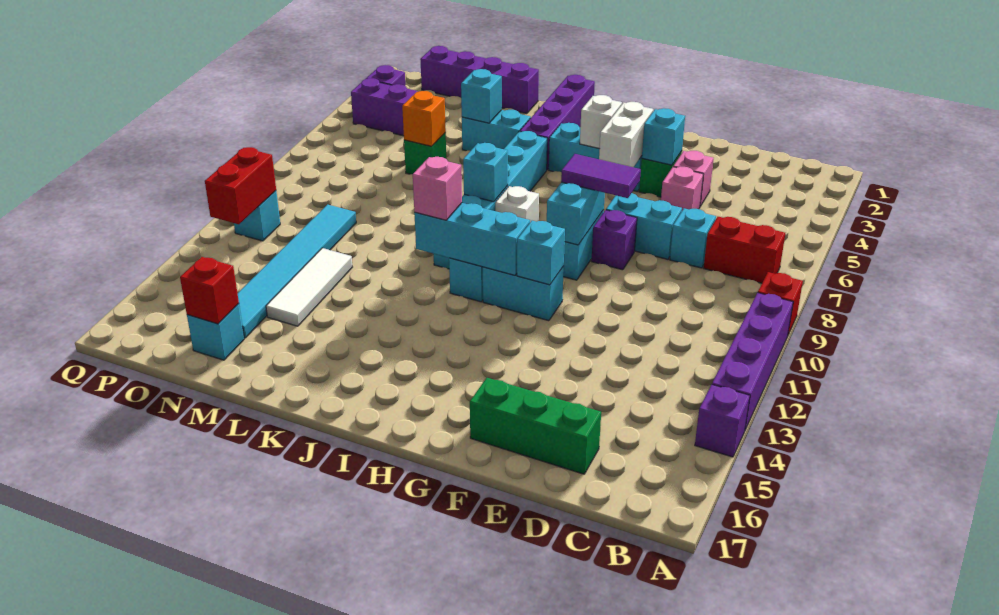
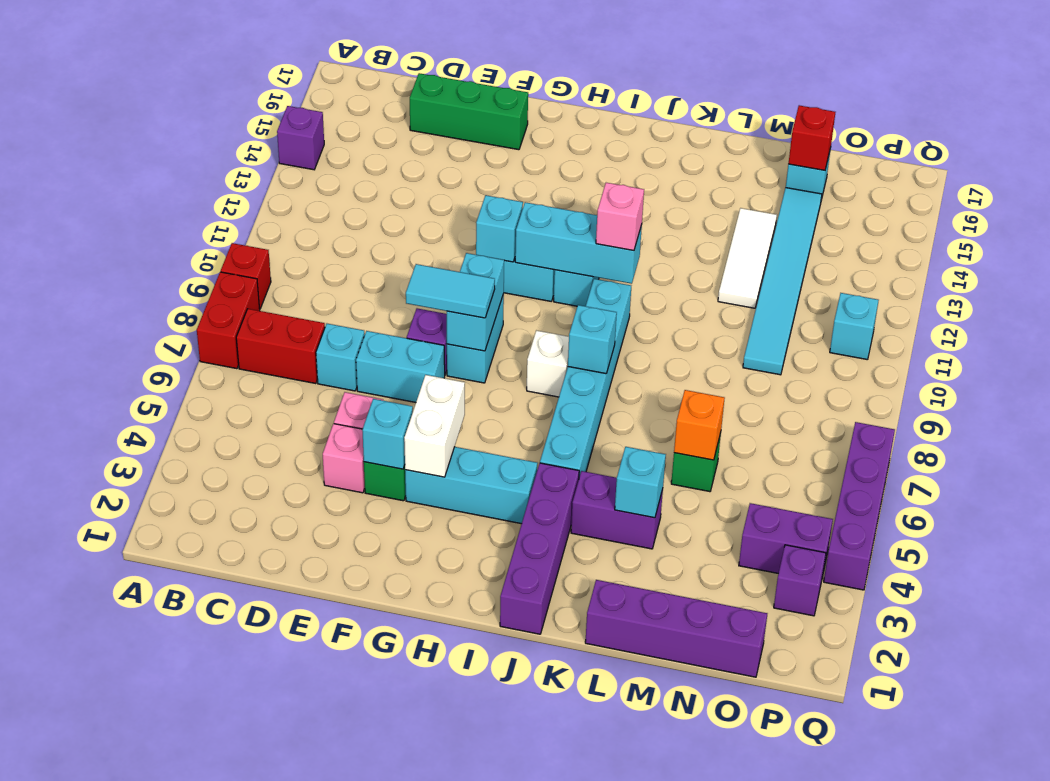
purple brick A10:A13 level 1 -> purple brick Q4:Q7 level 1
purple tile F8:G8 level 3 -> cyan tile F8:G8 level 3
white brick H4 level 2 -> none
cyan brick K4:L4 level 1 -> purple brick K4:L4 level 1
red brick P11:P12 level 2 -> red brick A7:A8 level 1

